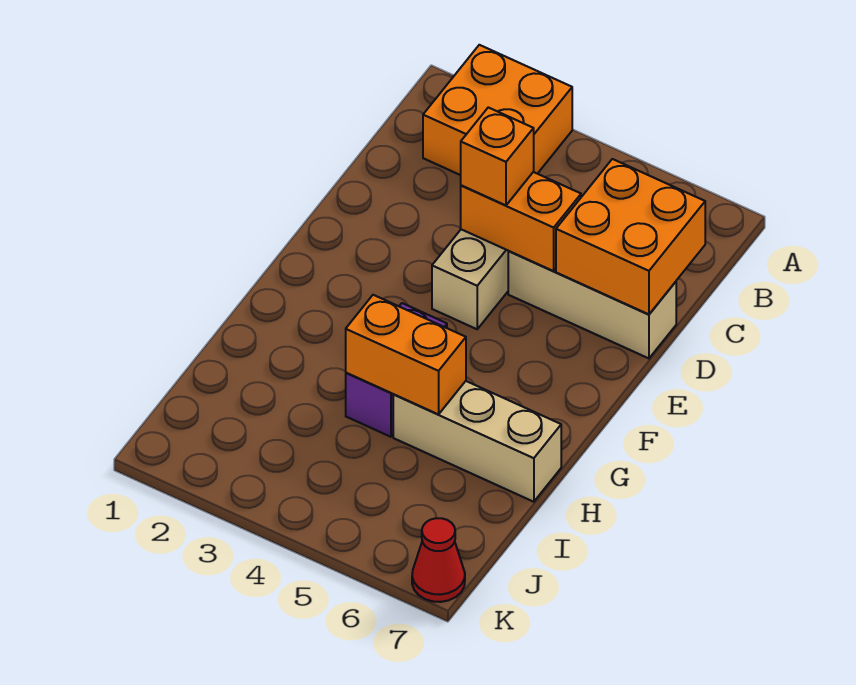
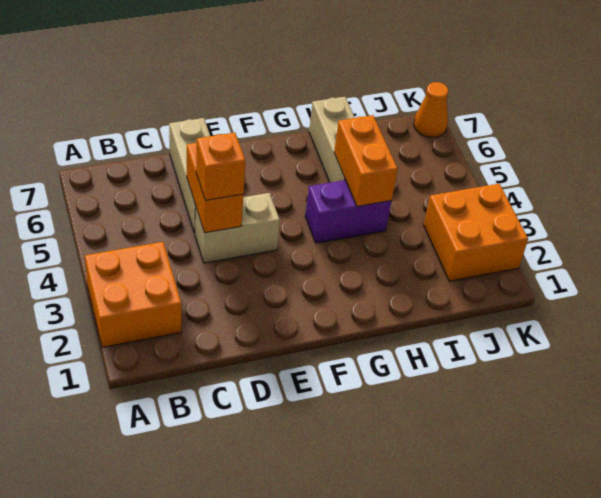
orange brick C6:D7 level 2 -> orange brick J2:K3 level 1
red cone K7 level 1 -> orange cone K7 level 1

